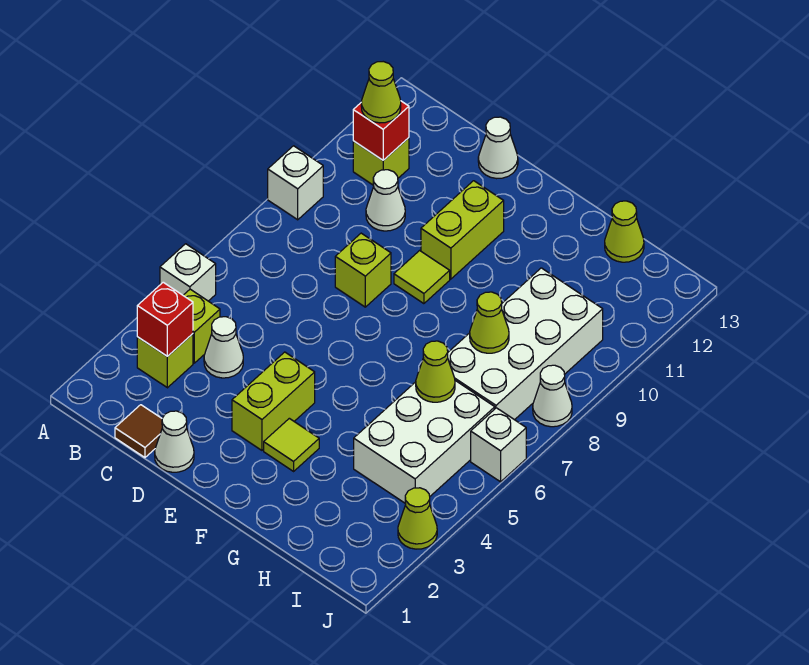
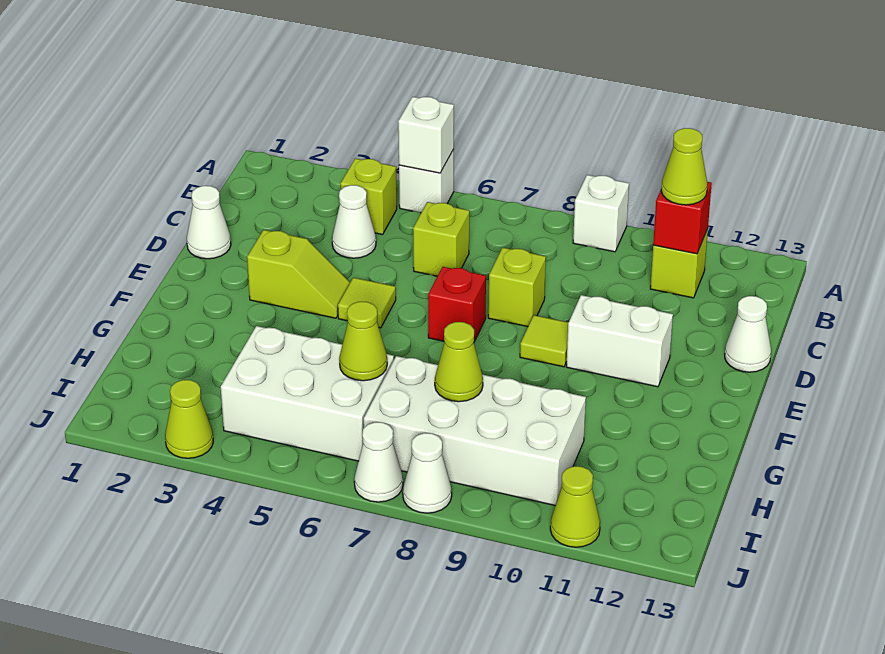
lime brick B3 level 1 -> lime brick C6 level 1
red brick B3 level 2 -> red brick E7 level 1
brown tile C1 level 1 -> none
white cone C10 level 1 -> white cone J7 level 1
lime brick E3:E4 level 1 -> lime slope E3:E4 level 1 top 3
lime brick E10:E11 level 1 -> white brick E10:E11 level 1
lime tile F3 level 1 -> lime tile E5 level 1
lime cone H13 level 1 -> lime cone J11 level 1
white brick J6 level 1 -> white brick A5 level 2

